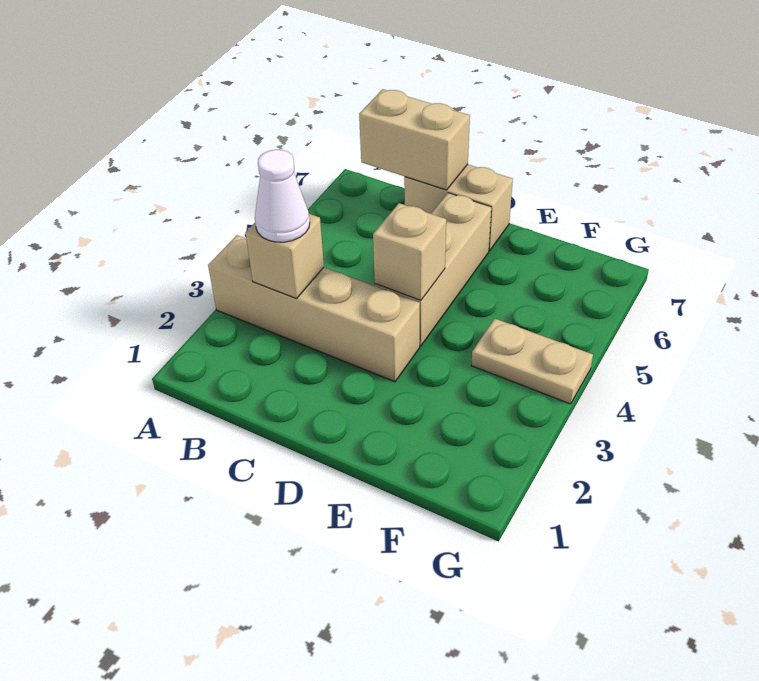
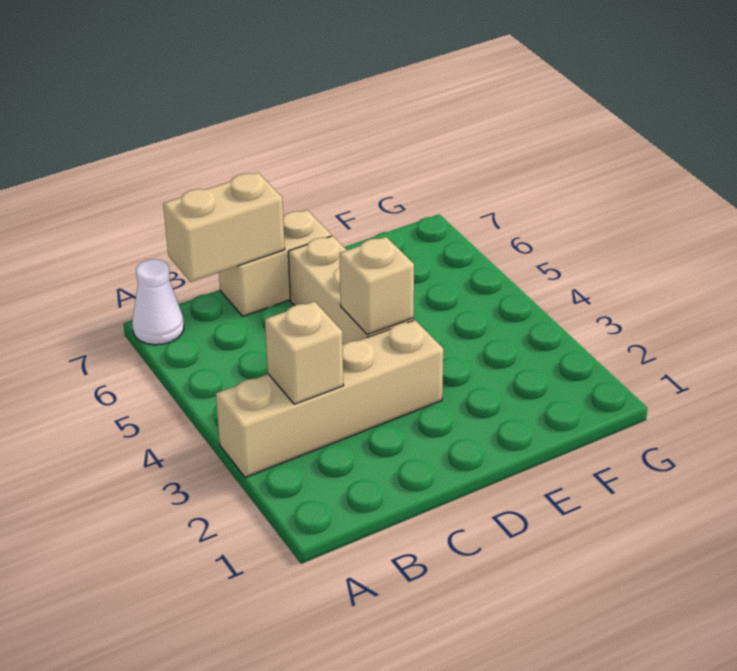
white cone B3 level 3 -> white cone A7 level 1
tan plate F4:G4 level 1 -> none

